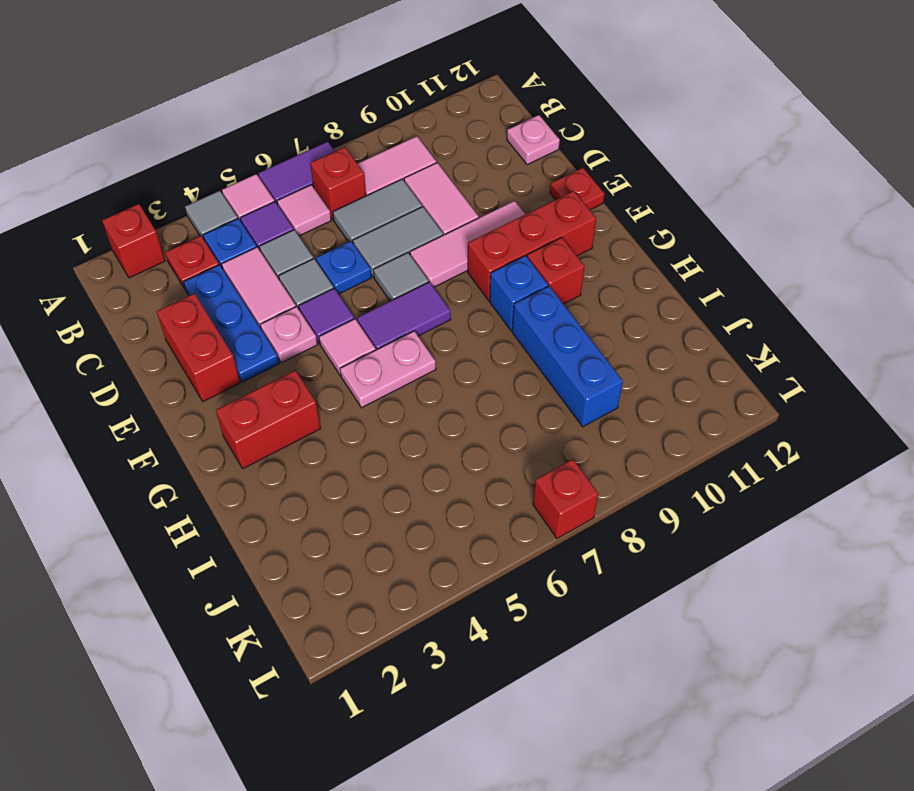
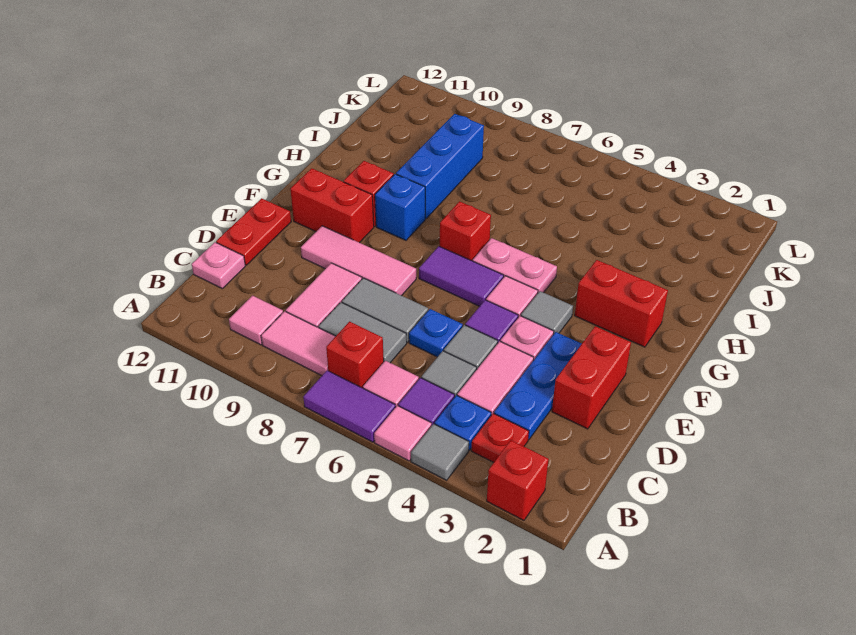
none -> pink tile B10 level 1
grey tile E7 level 1 -> grey tile F4 level 1
red plate E12 level 1 -> red plate D12:E12 level 1
red brick F9:F11 level 1 -> red brick F10:F11 level 1
red brick L7 level 1 -> red brick G7 level 1

